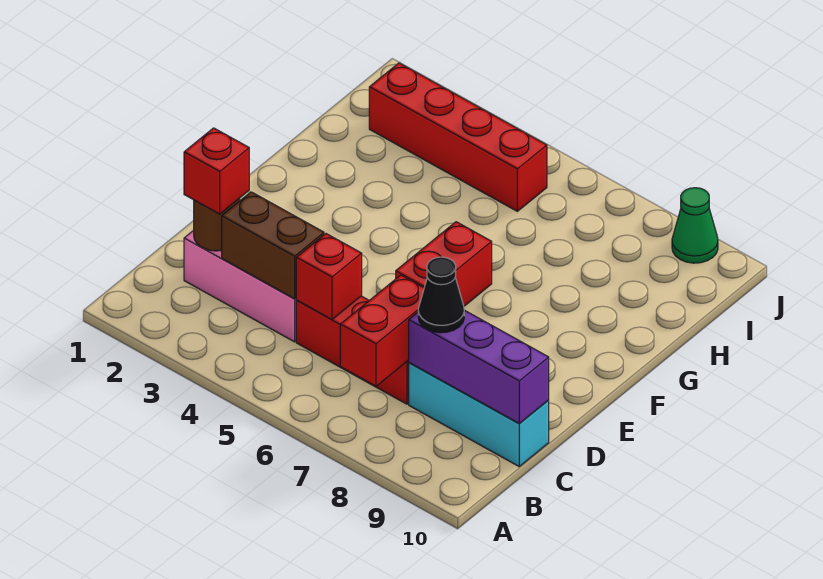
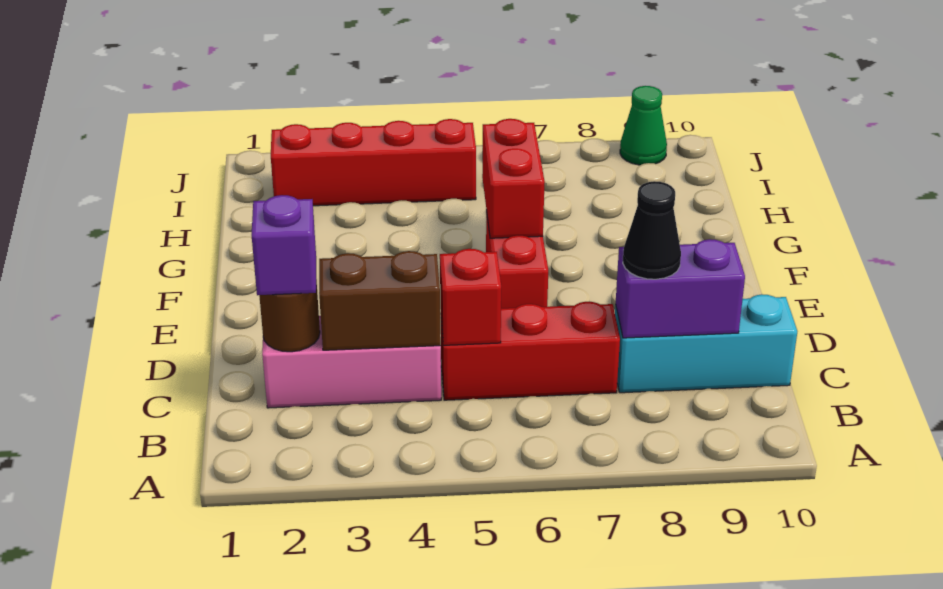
red brick B7:C7 level 2 -> red brick F6:G6 level 2
red brick C2 level 3 -> purple brick C2 level 3
purple brick C8:C10 level 2 -> purple brick C8:C9 level 2

